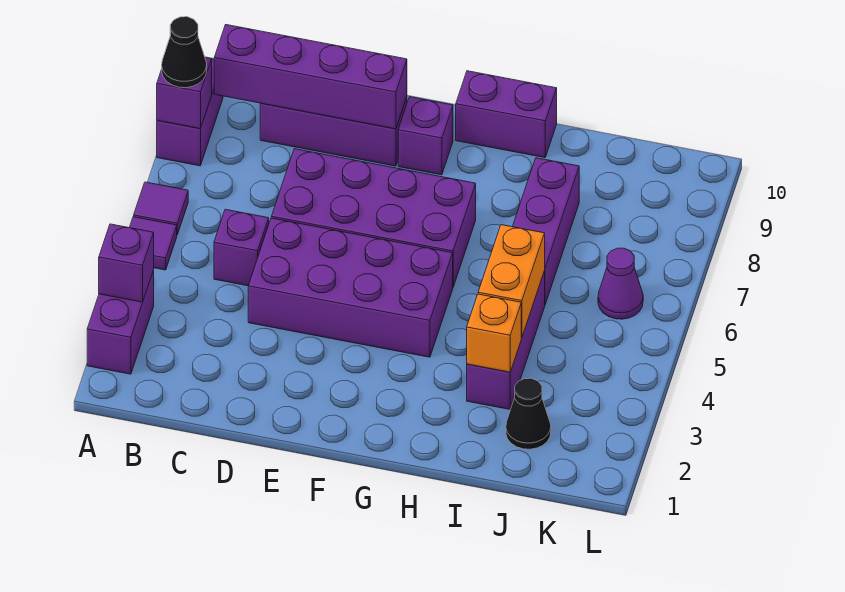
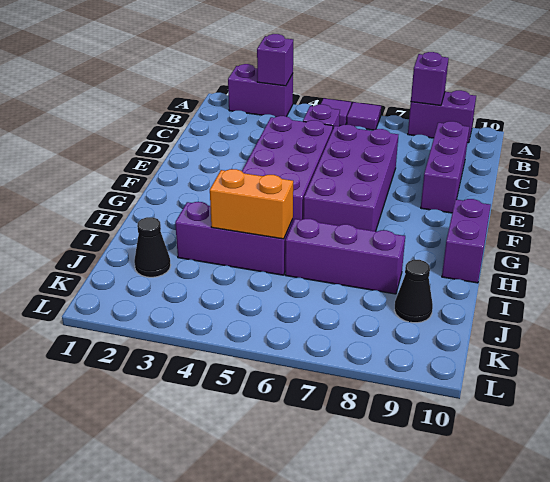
black cone A8 level 3 -> black cone J9 level 1
purple brick B9:E9 level 2 -> none
purple brick F9 level 1 -> none
orange brick I3 level 2 -> none
purple cone K6 level 1 -> none

